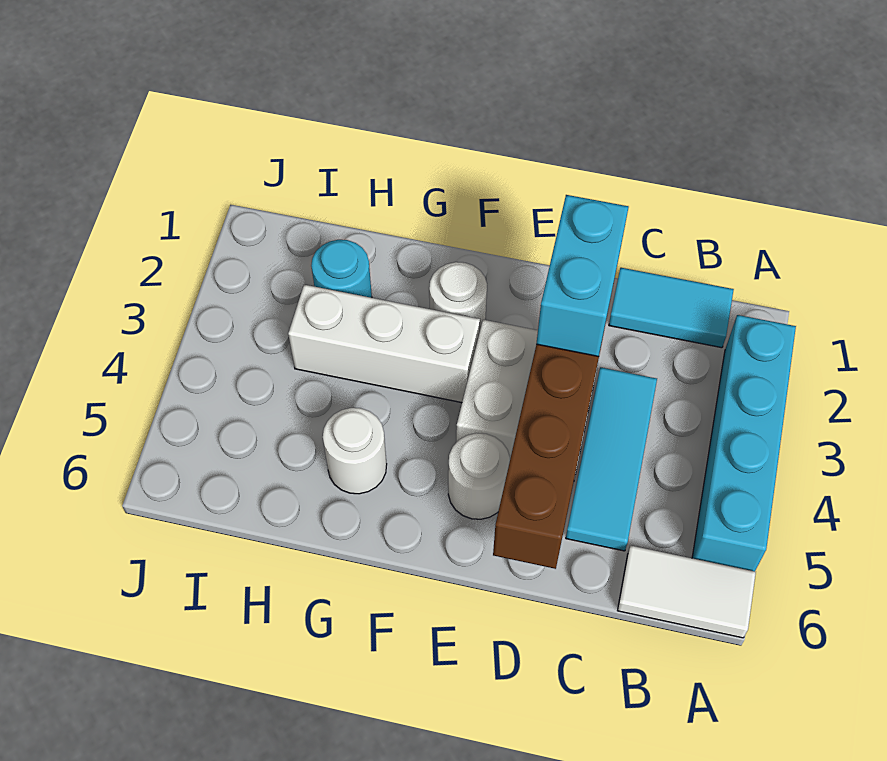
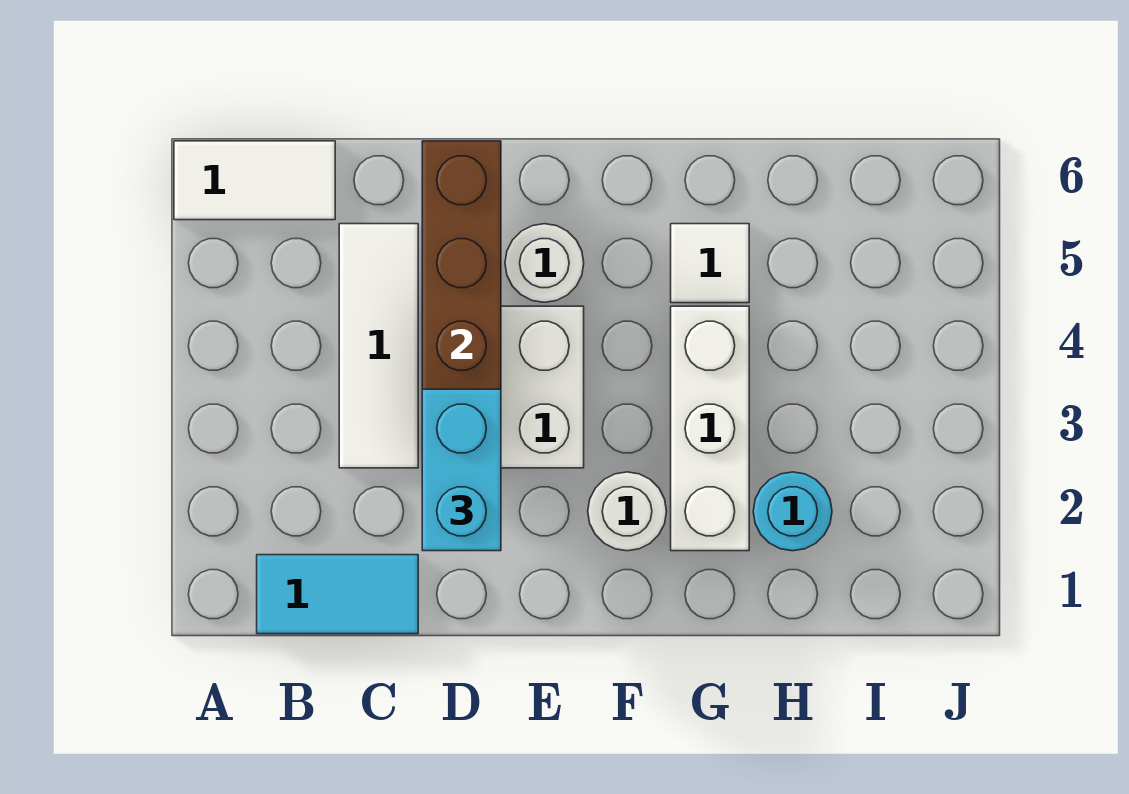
cyan brick A2:A5 level 1 -> none
cyan tile C3:C5 level 1 -> white tile C3:C5 level 1
white brick F3:H3 level 1 -> white brick G2:G4 level 1
white round brick G5 level 1 -> white tile G5 level 1

